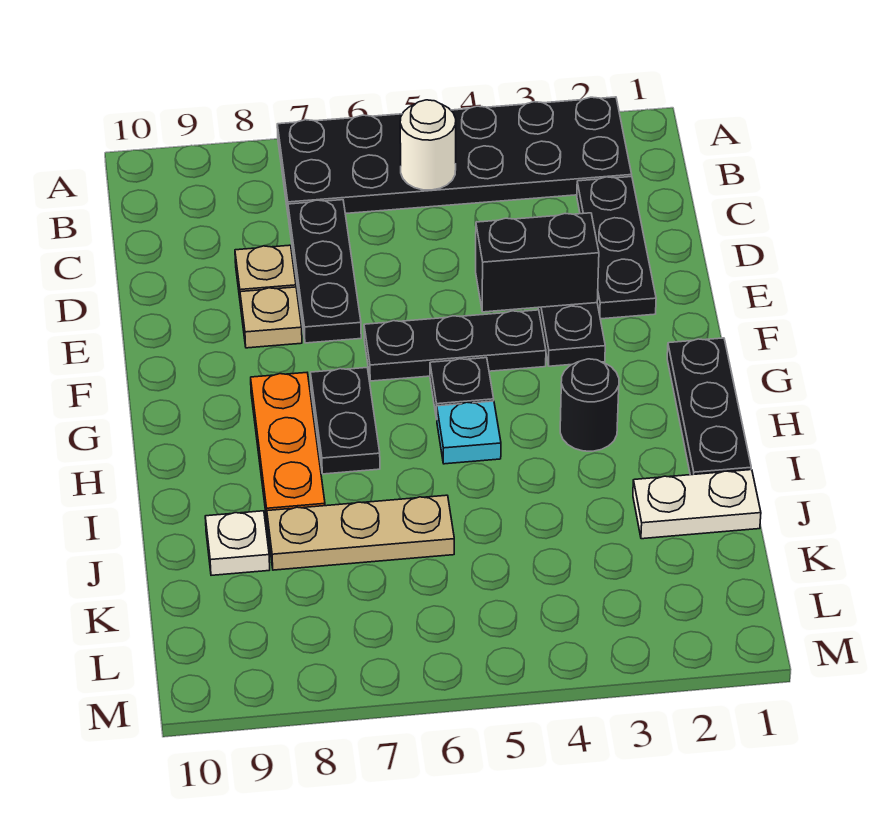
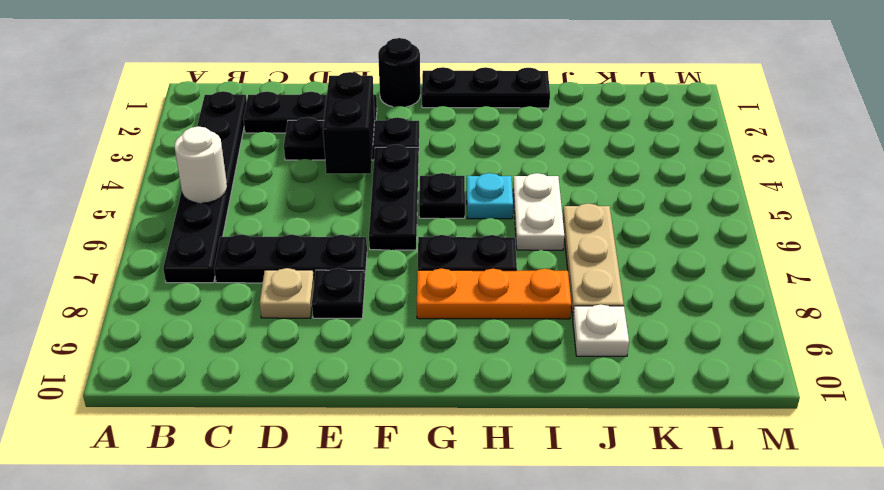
black plate A2:B7 level 1 -> black plate B2:B7 level 1
tan plate E8 level 1 -> black plate E8 level 1
black round brick H3 level 1 -> black round brick F1 level 1
white plate J1:J2 level 1 -> white plate I5:I6 level 1

